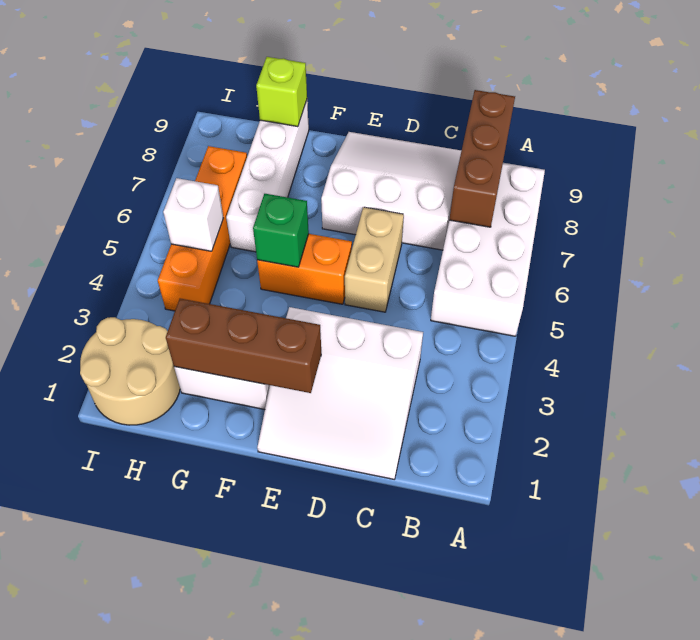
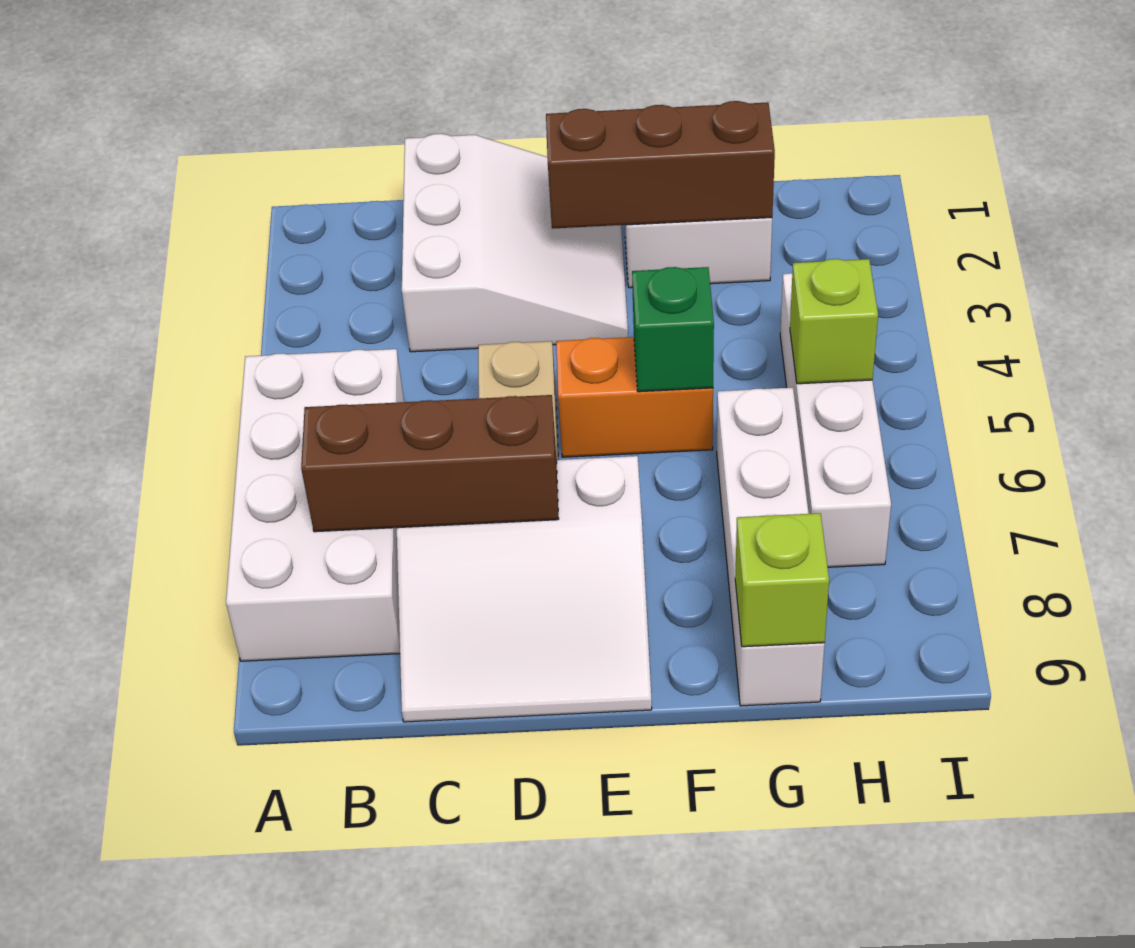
brown brick B7:B9 level 2 -> brown brick B7:D7 level 2
white slope C1:E3 level 1 top 3 -> white slope C1:E3 level 1 top C
tan round brick H1:I2 level 1 -> none
orange brick H4:H7 level 1 -> white brick H4:H7 level 1
white brick H5 level 2 -> lime brick H5 level 2

